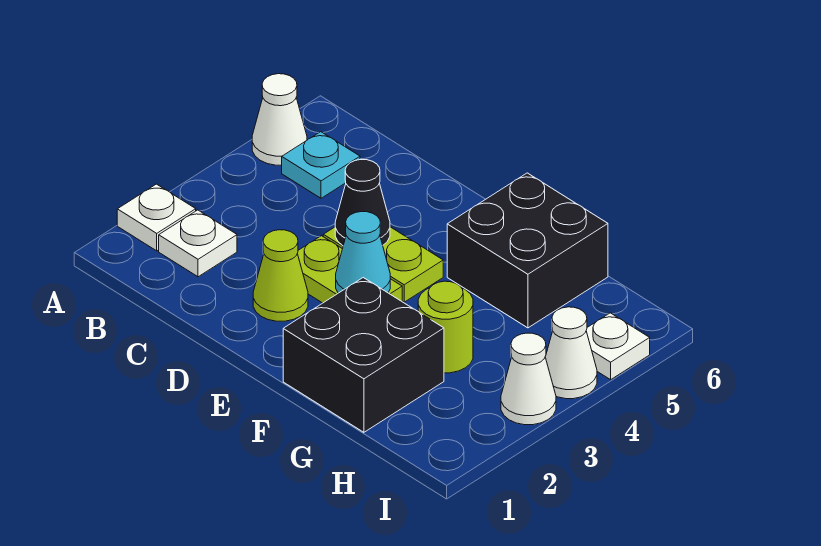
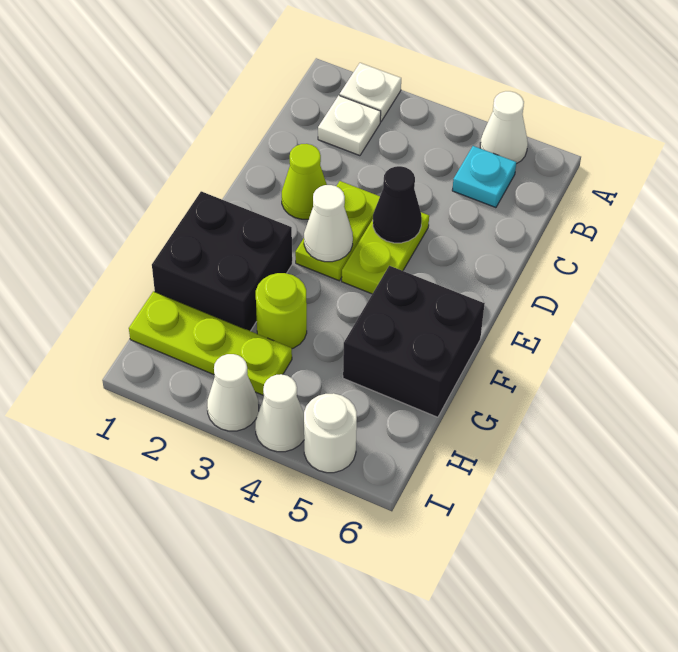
cyan cone E3 level 2 -> white cone E3 level 2
none -> lime plate H1:H3 level 1
white plate I5 level 1 -> white round brick I5 level 1

